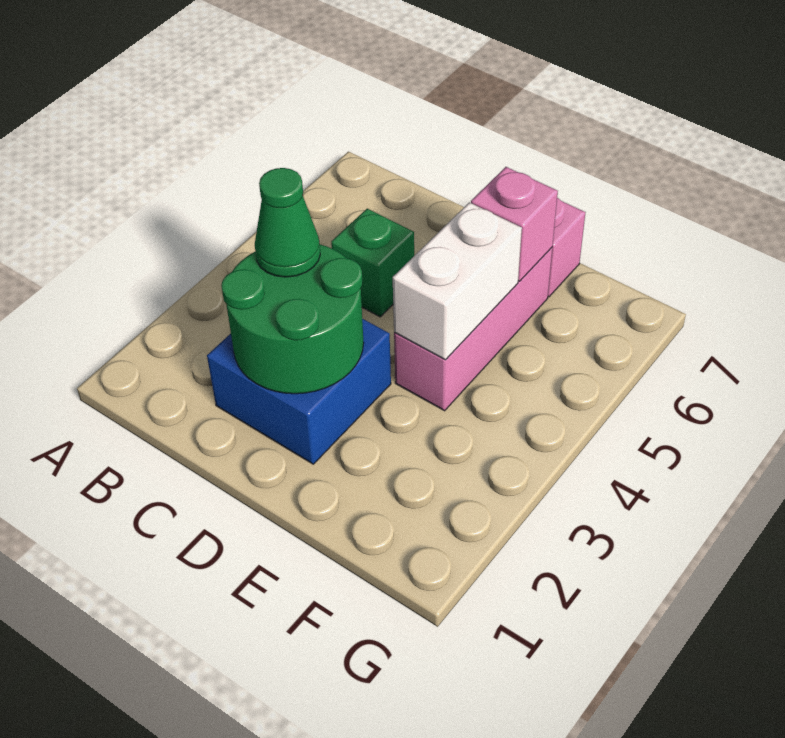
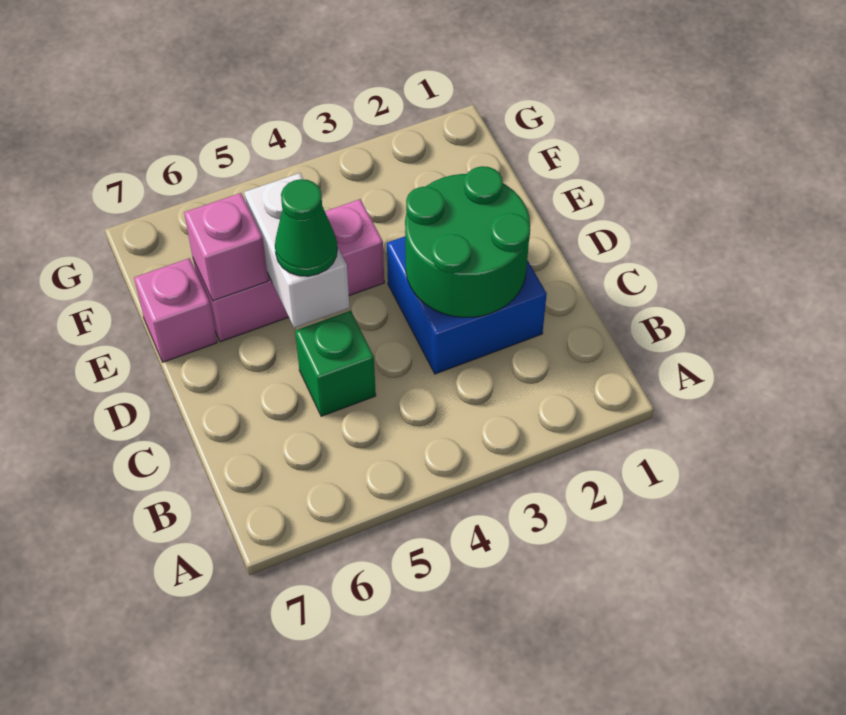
green cone C3 level 3 -> green cone D5 level 3
white brick E4:E5 level 2 -> white brick D5:E5 level 2

